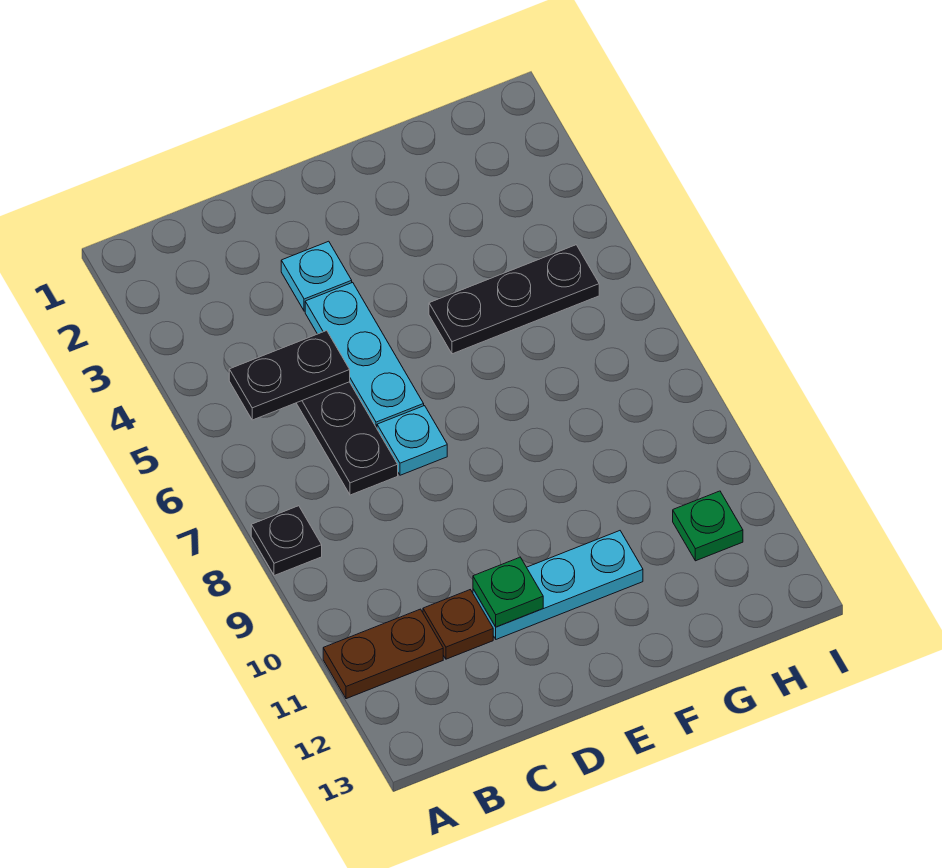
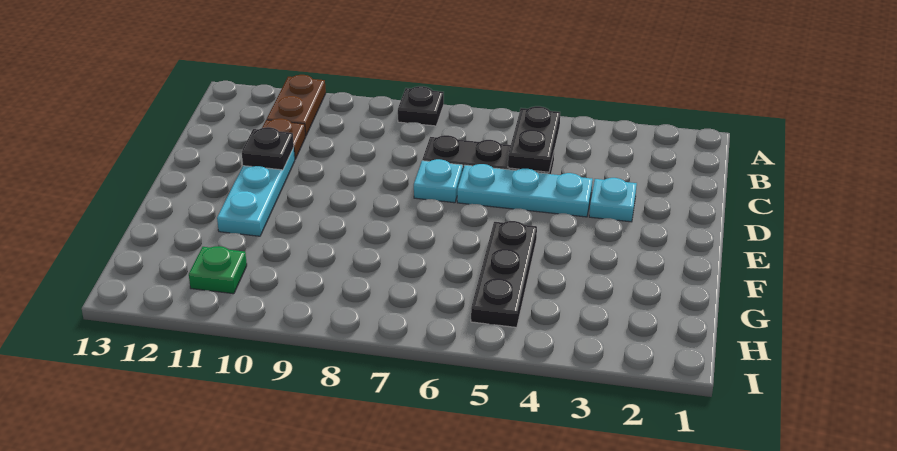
green plate D11 level 2 -> black plate D11 level 2

